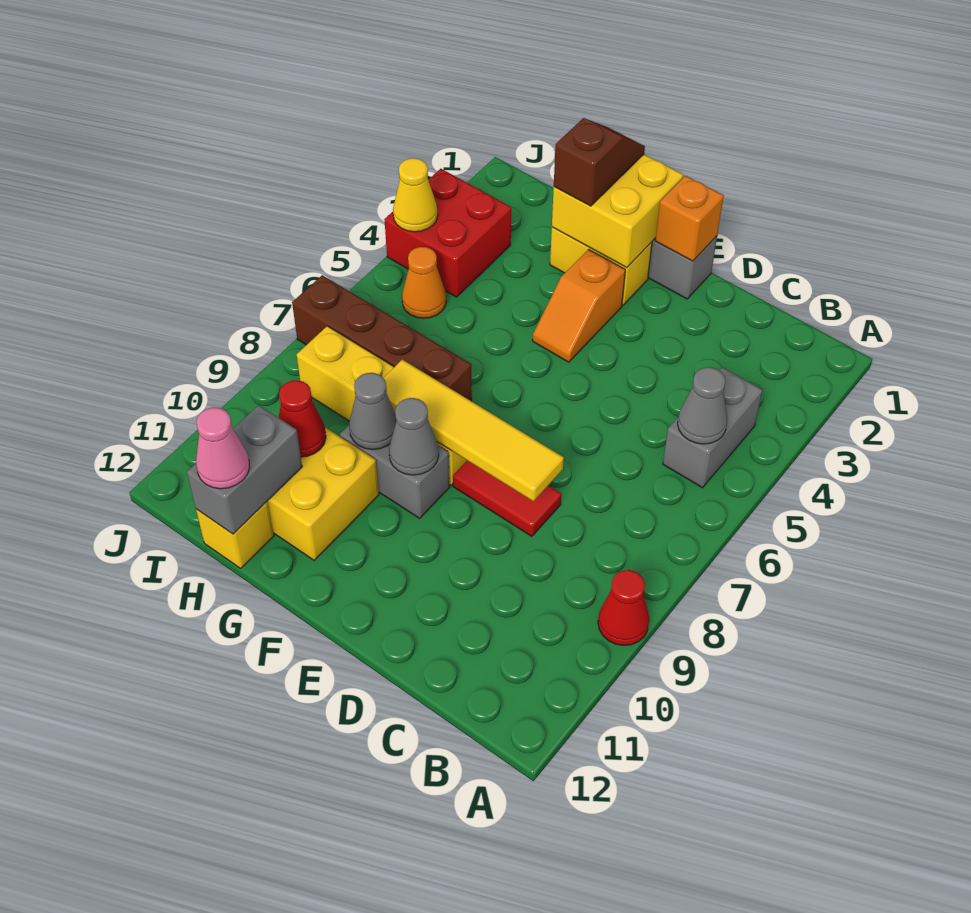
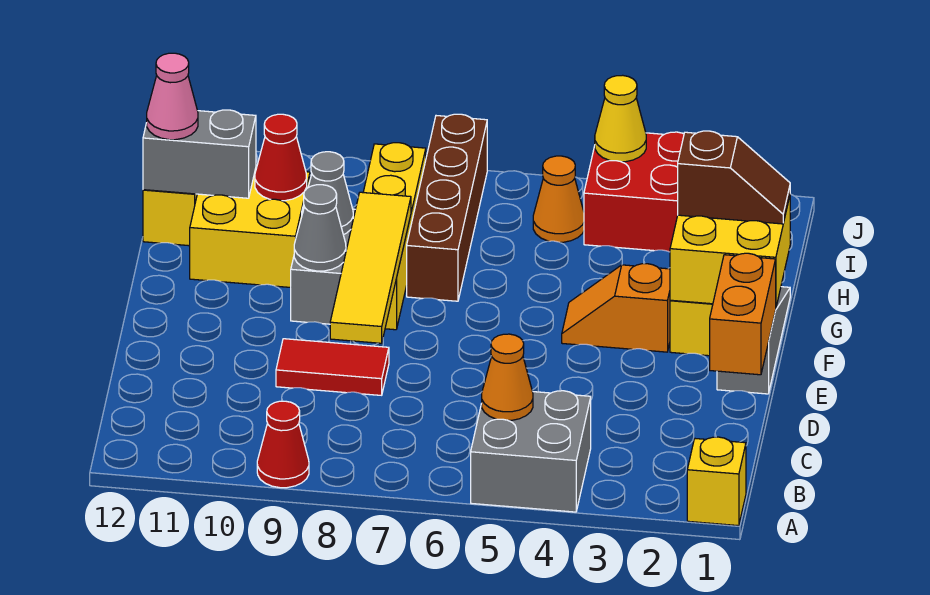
none -> yellow brick A1 level 1
grey brick B4:B5 level 1 -> grey brick A4:B5 level 1
grey cone B5 level 2 -> orange cone B5 level 2
red tile D8:E8 level 1 -> red tile D8:D9 level 1
orange brick E1 level 2 -> orange brick D1:E1 level 2

